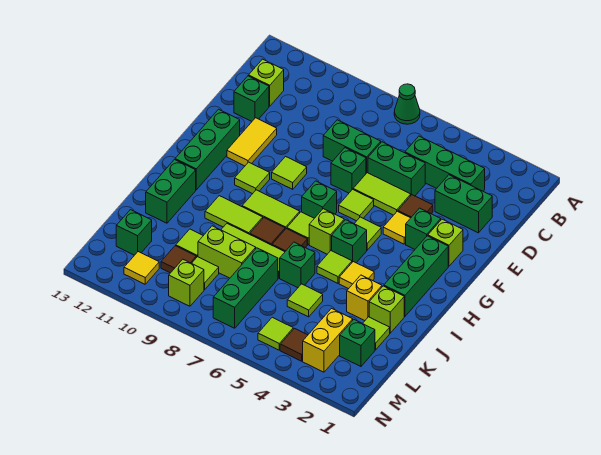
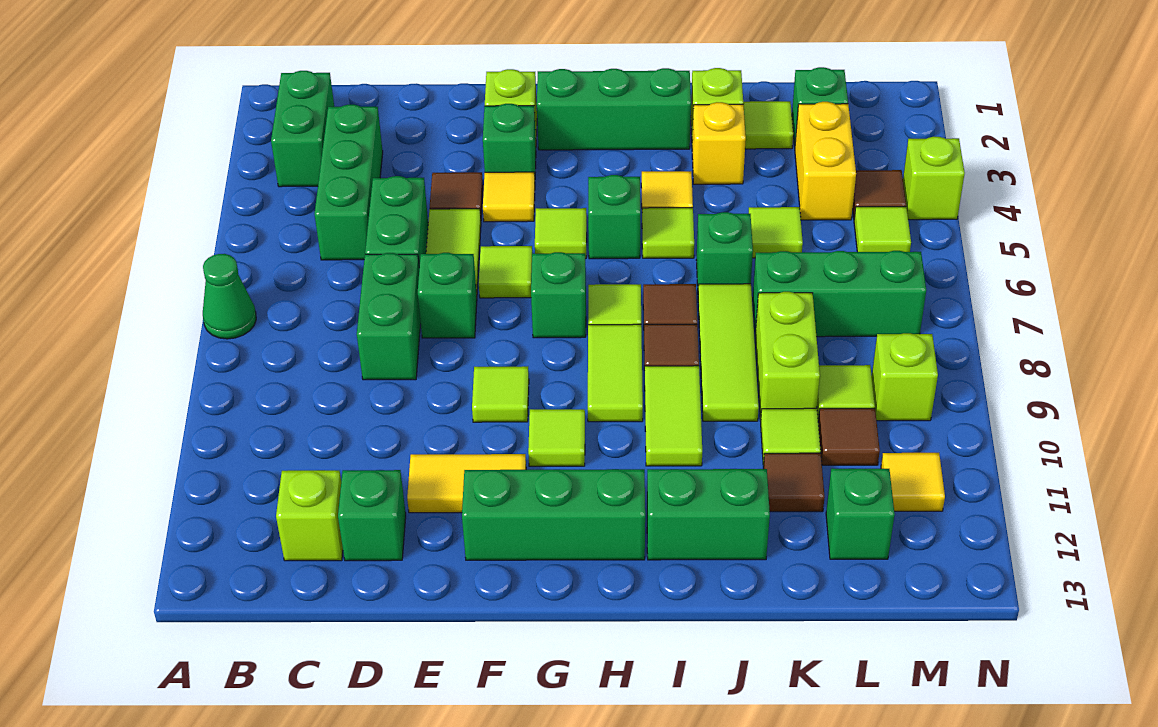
green brick D2:D3 level 1 -> green brick B2:B3 level 1
lime brick H6 level 1 -> lime brick N4 level 1
none -> brown tile K11 level 1
yellow brick L3:M3 level 1 -> yellow brick L3:L4 level 1

